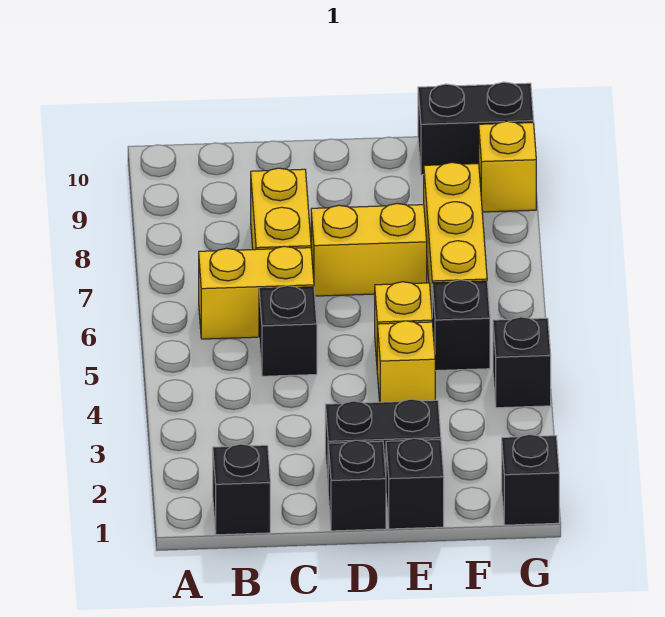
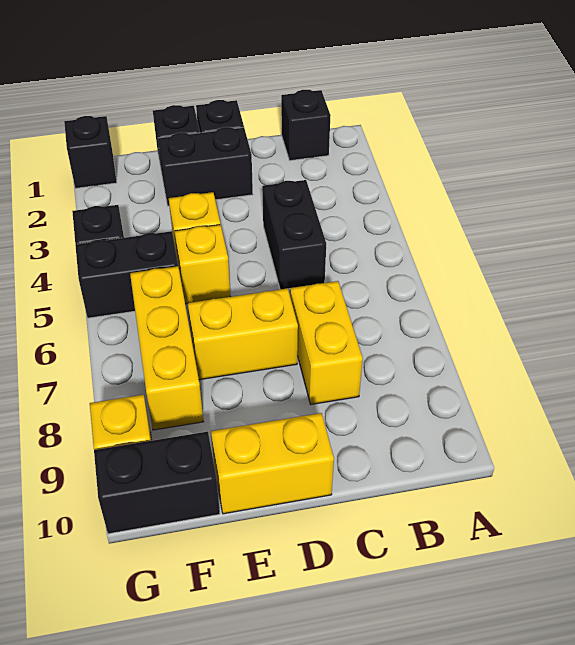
yellow brick B6:C6 level 1 -> yellow brick D10:E10 level 1
black brick C5 level 1 -> black brick C4:C5 level 1
black brick F5 level 1 -> black brick F5:G5 level 1

